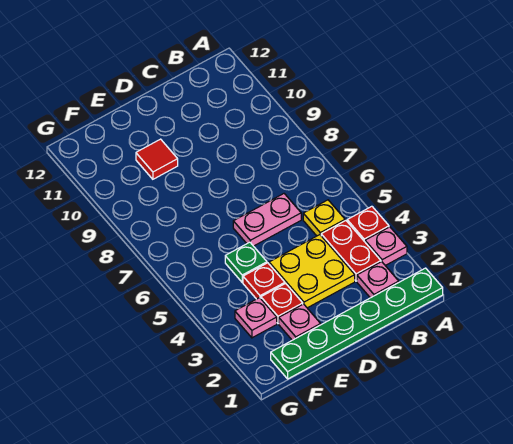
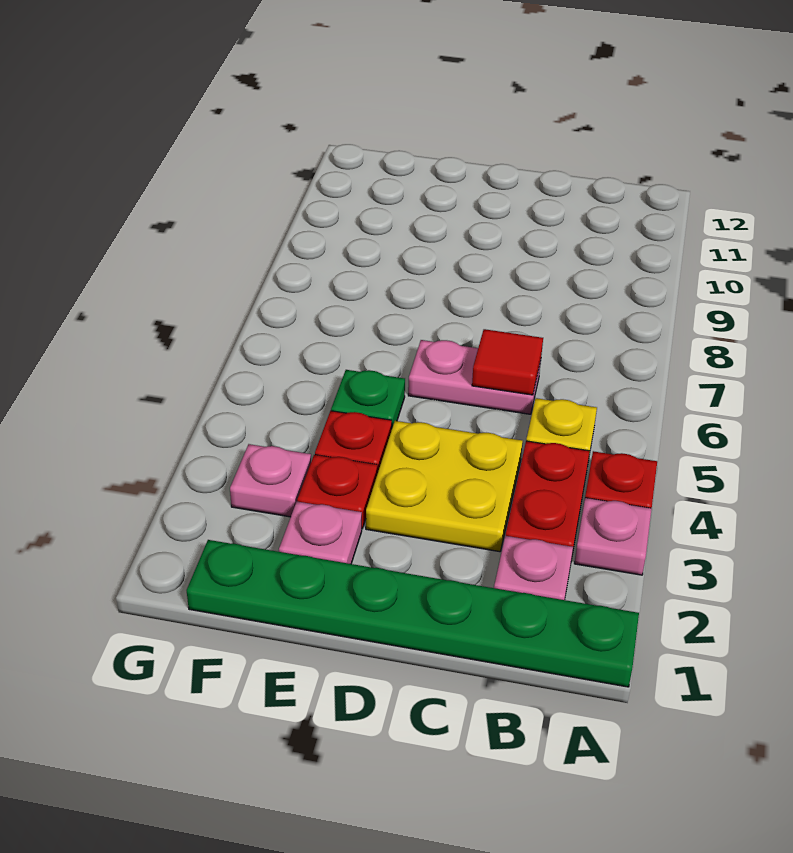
red tile E10 level 1 -> red tile C6 level 2

